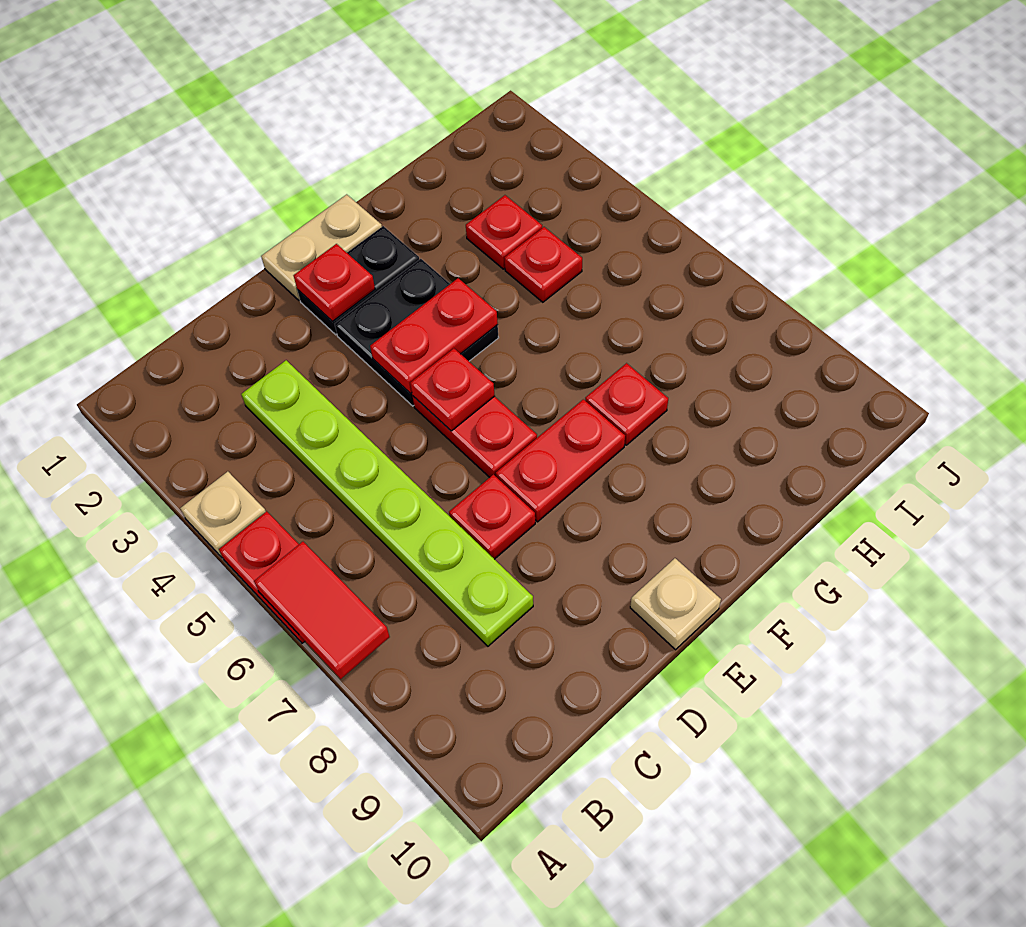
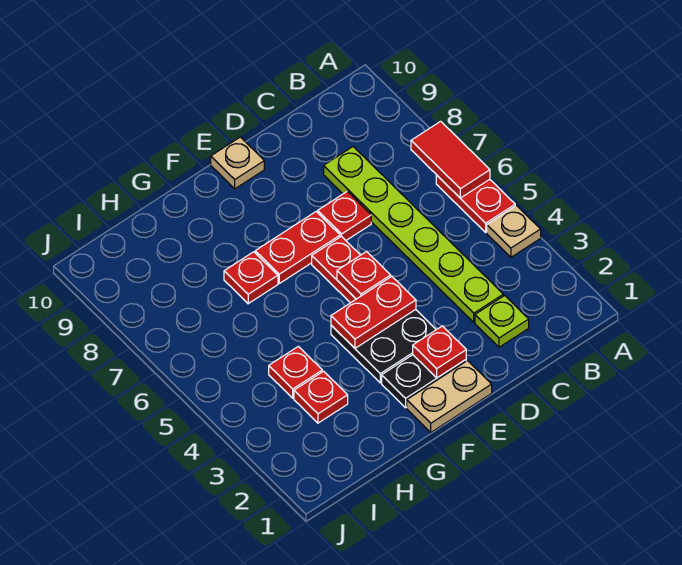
none -> lime plate C2 level 1

